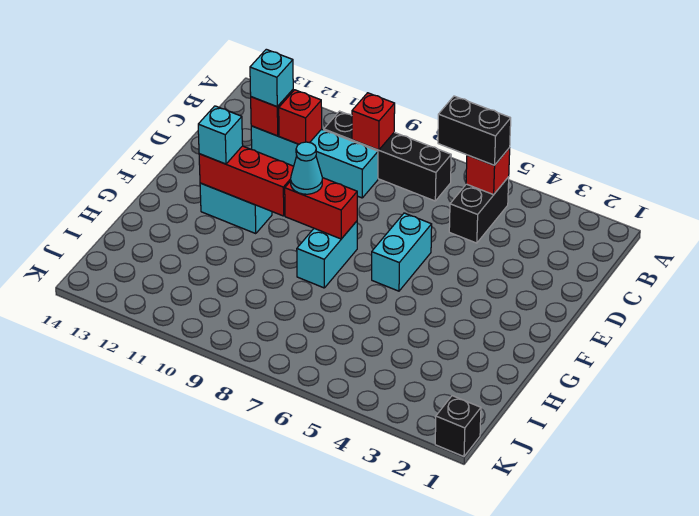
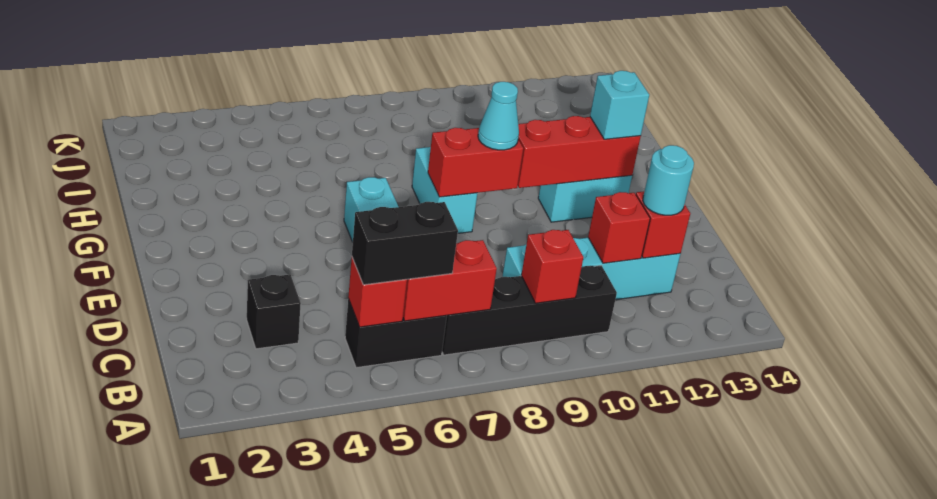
black brick B5:C5 level 1 -> black brick B5:B6 level 1
none -> red brick B6:B7 level 2
cyan brick C12 level 3 -> cyan round brick C12 level 3
black brick K1 level 1 -> black brick C3 level 1

